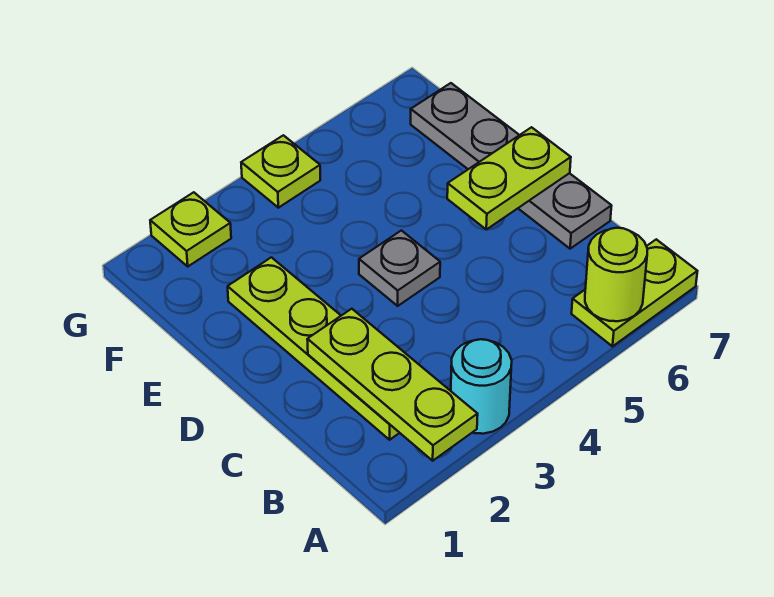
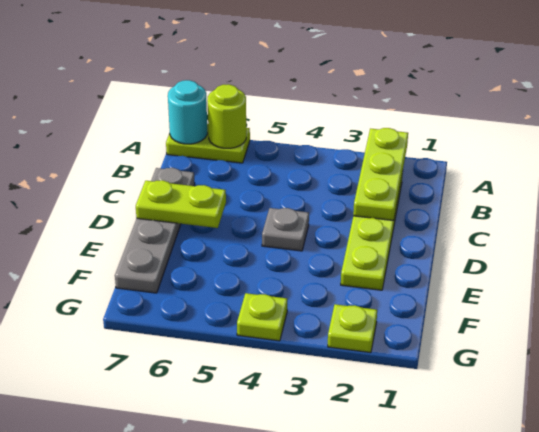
cyan round brick A3 level 1 -> cyan round brick A7 level 2

